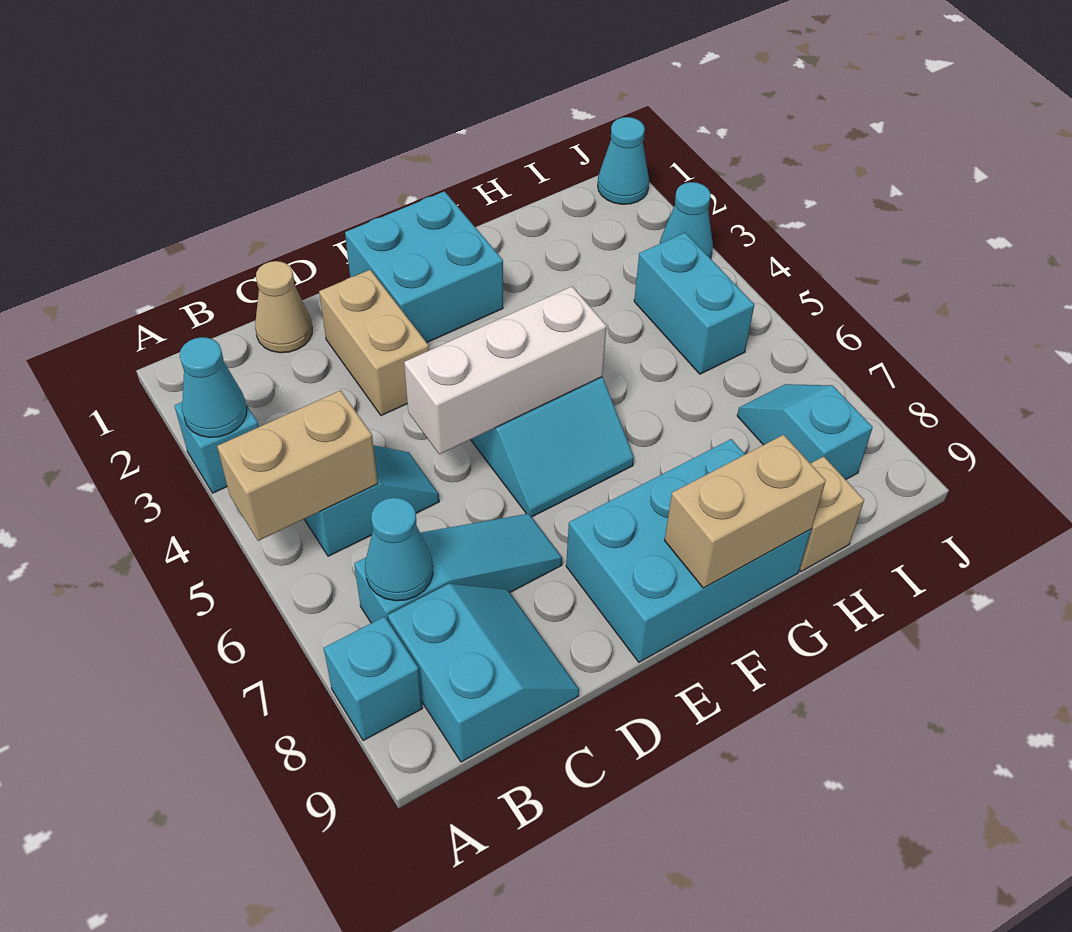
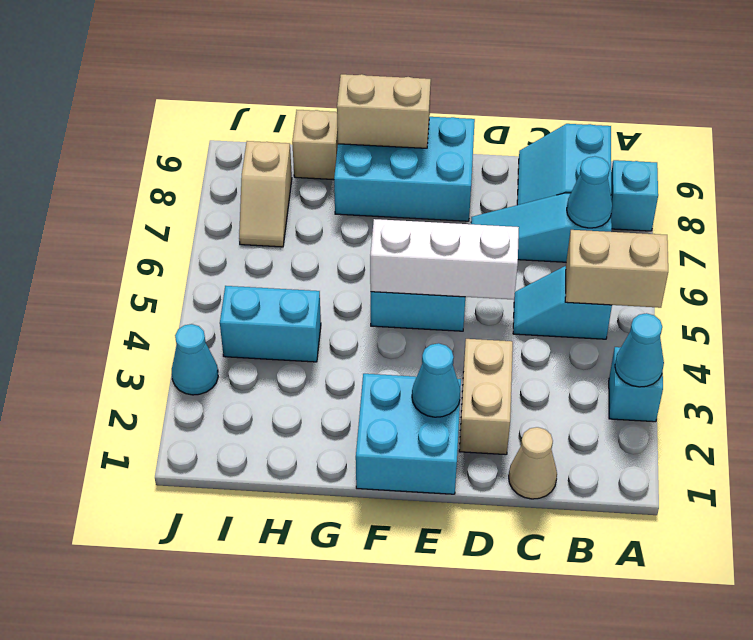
cyan brick I4:I5 level 1 -> cyan brick H4:I4 level 1
cyan slope I7:I8 level 1 top 8 -> tan slope I7:I8 level 1 top 8
cyan cone J1 level 1 -> cyan cone E2 level 2

